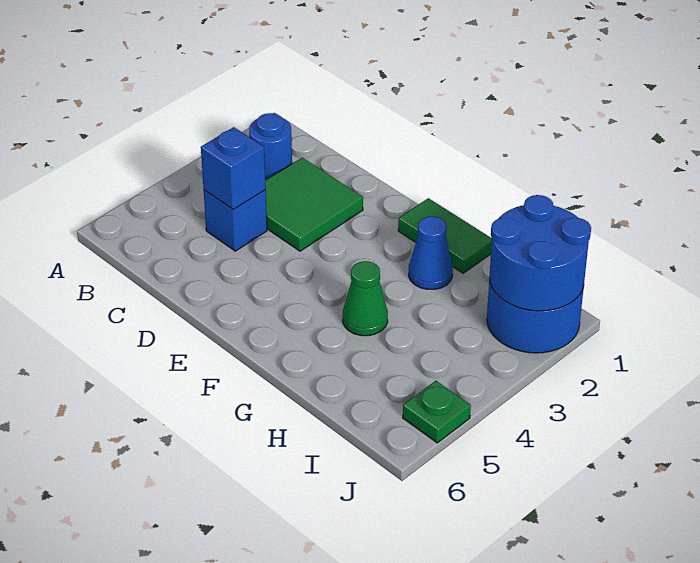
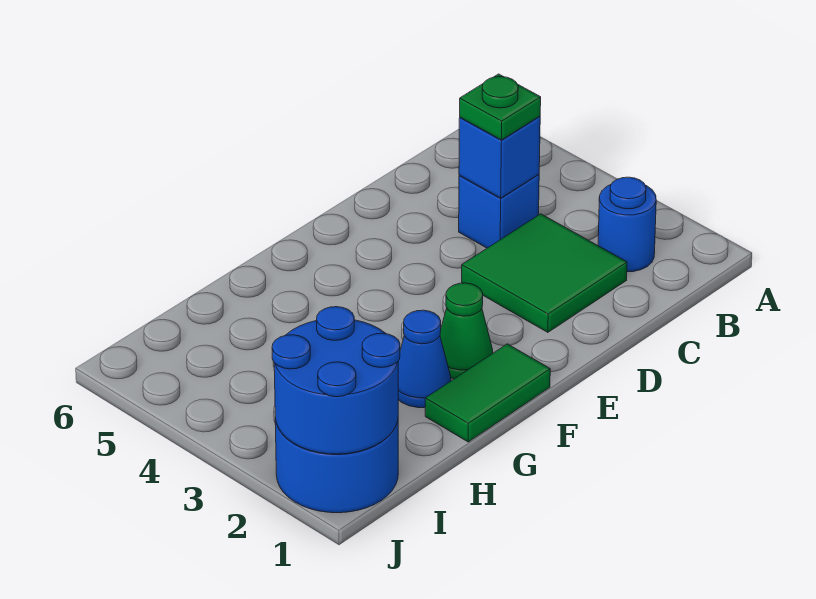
green cone G4 level 1 -> green cone F2 level 1
green plate J5 level 1 -> green plate C4 level 3

